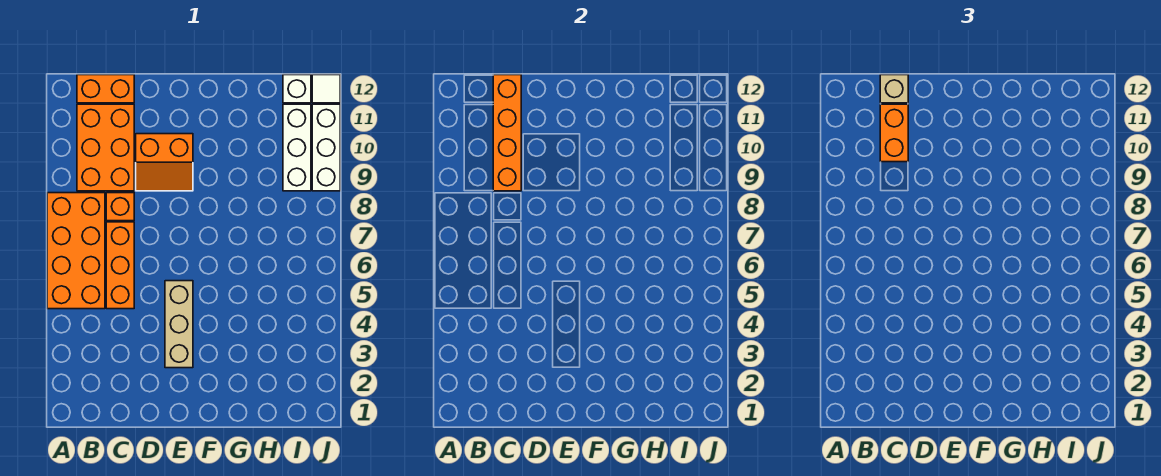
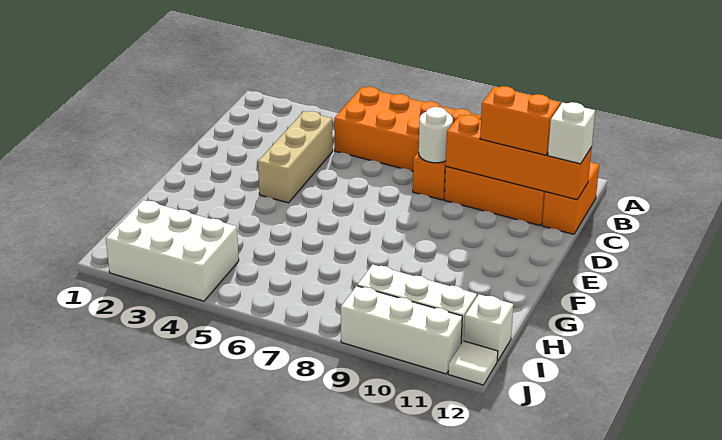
orange brick C5:C7 level 1 -> none
none -> white round brick C8 level 2
tan brick C12 level 3 -> white brick C12 level 3
orange slope D9:E10 level 1 top 10 -> none
tan brick E3:E5 level 1 -> tan brick C4:E4 level 1
none -> white brick I2:J4 level 1

